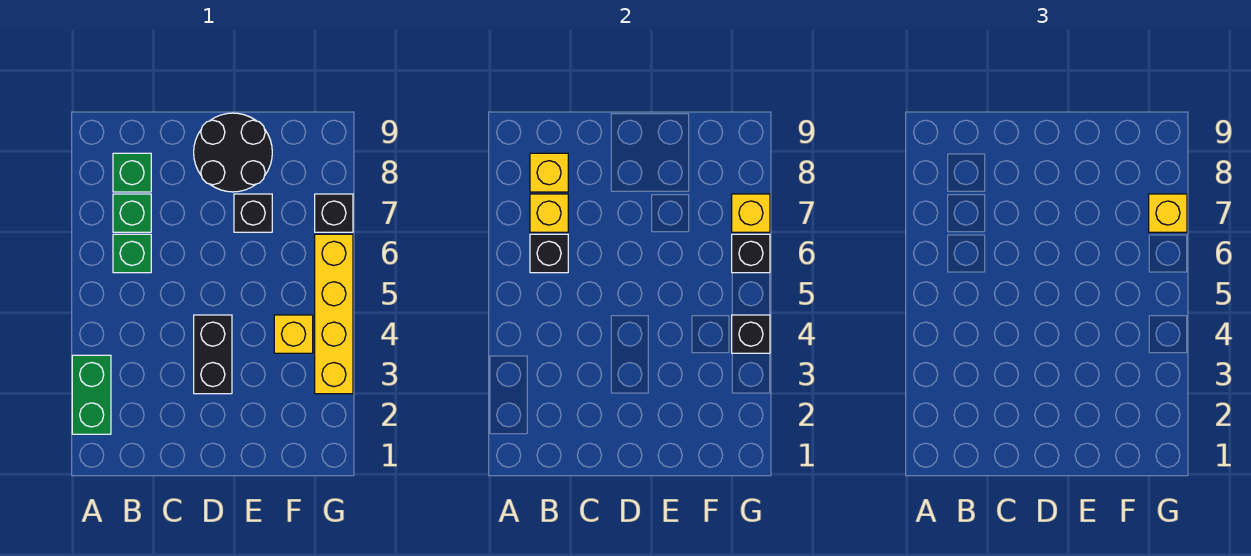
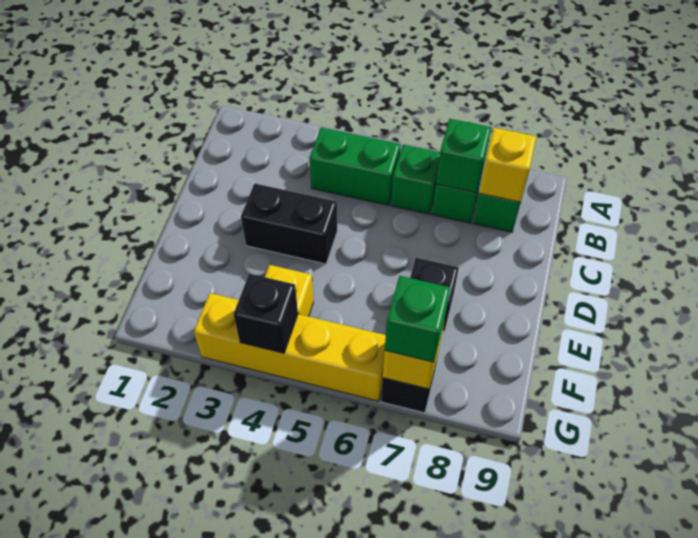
green brick A2:A3 level 1 -> green brick B4:B5 level 1
black brick B6 level 2 -> none
yellow brick B7 level 2 -> green brick B7 level 2
black round brick D8:E9 level 1 -> none
black brick G6 level 2 -> none
yellow brick G7 level 3 -> green brick G7 level 3

